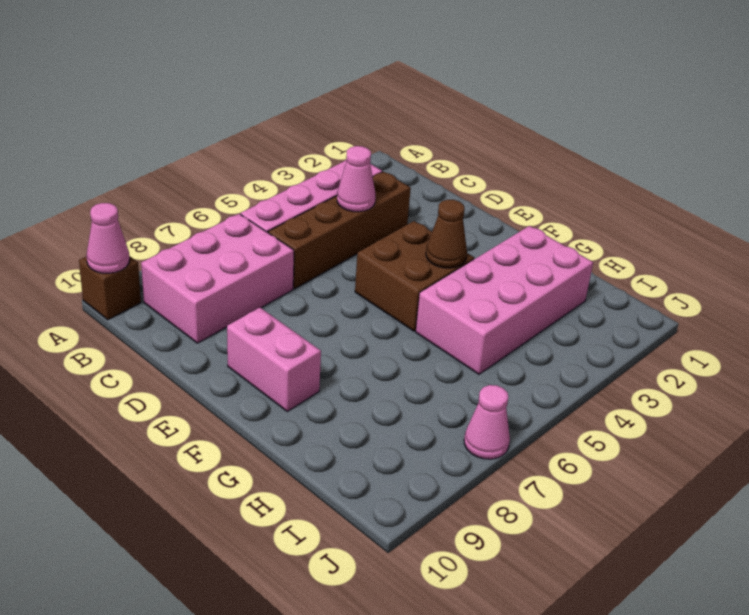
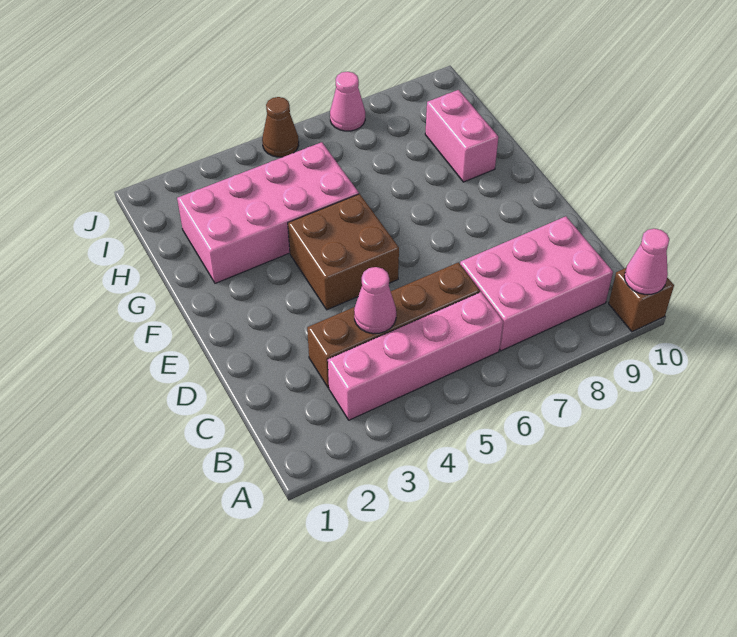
pink brick E9:F9 level 1 -> pink brick G9:H9 level 1
brown cone F4 level 2 -> brown cone J5 level 1

